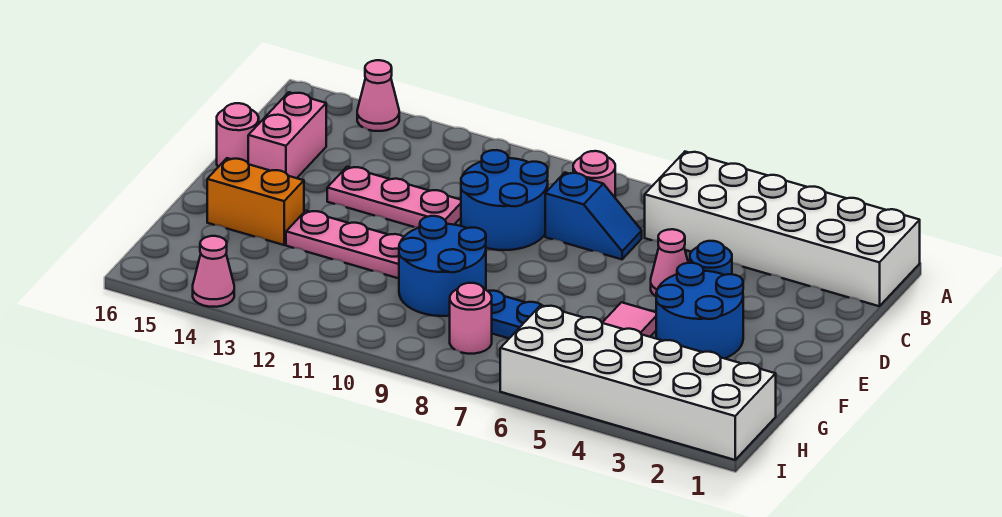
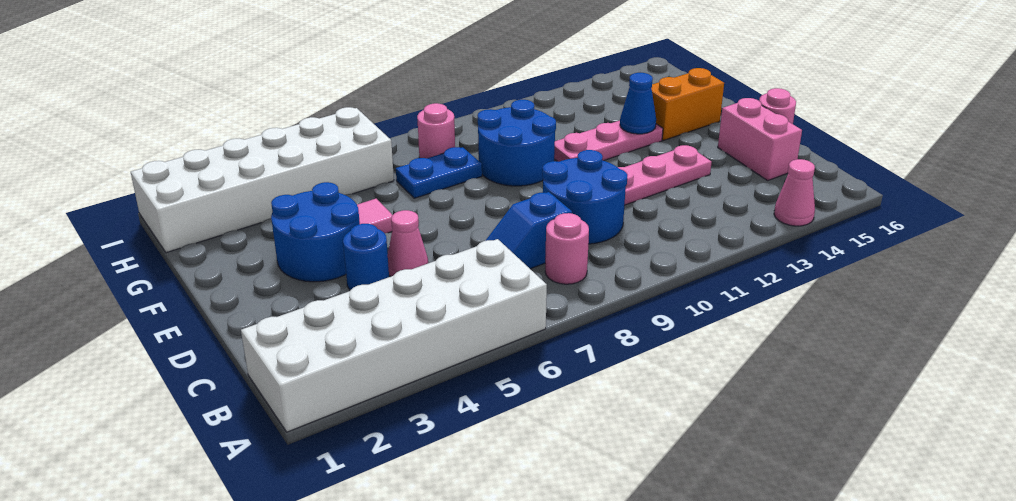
none -> blue cone F13 level 2
pink cone I14 level 1 -> none

